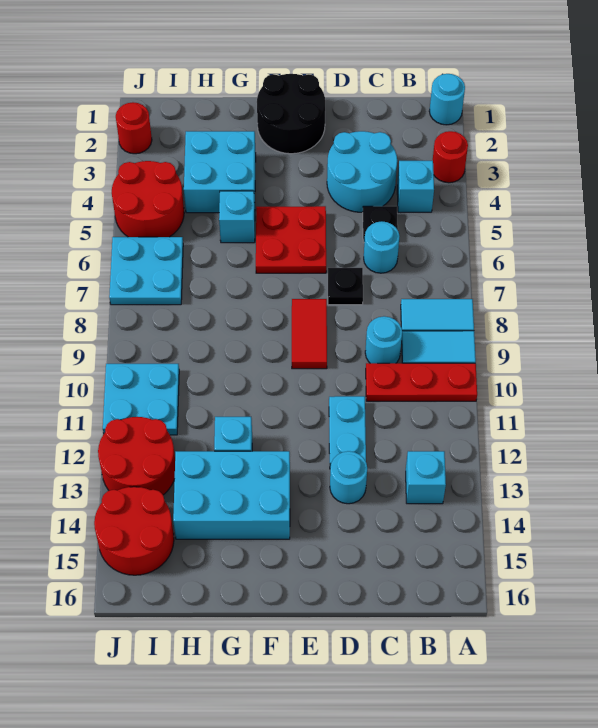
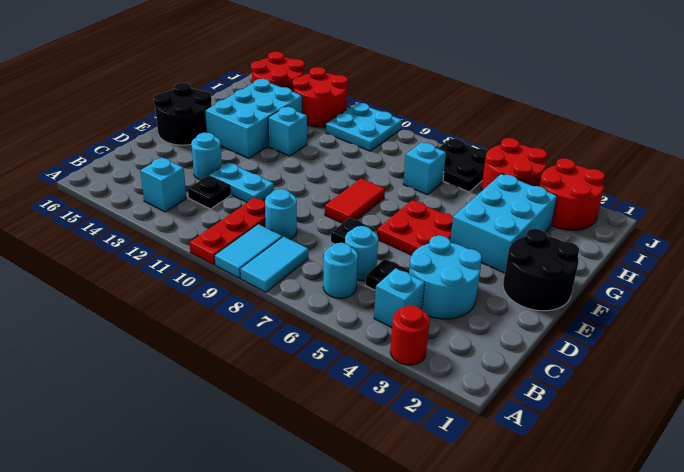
cyan round brick A1 level 1 -> cyan round brick B6 level 1
none -> black plate C12 level 1
red tile E8:E9 level 1 -> red tile E8:F8 level 1
none -> black round brick E15:F16 level 1
cyan brick G3:H4 level 1 -> cyan brick F3:H4 level 1
cyan brick G5 level 1 -> cyan brick H7 level 1
cyan plate I6:J7 level 1 -> black plate I6:J7 level 1
red round brick J2 level 1 -> red round brick I2:J3 level 1

